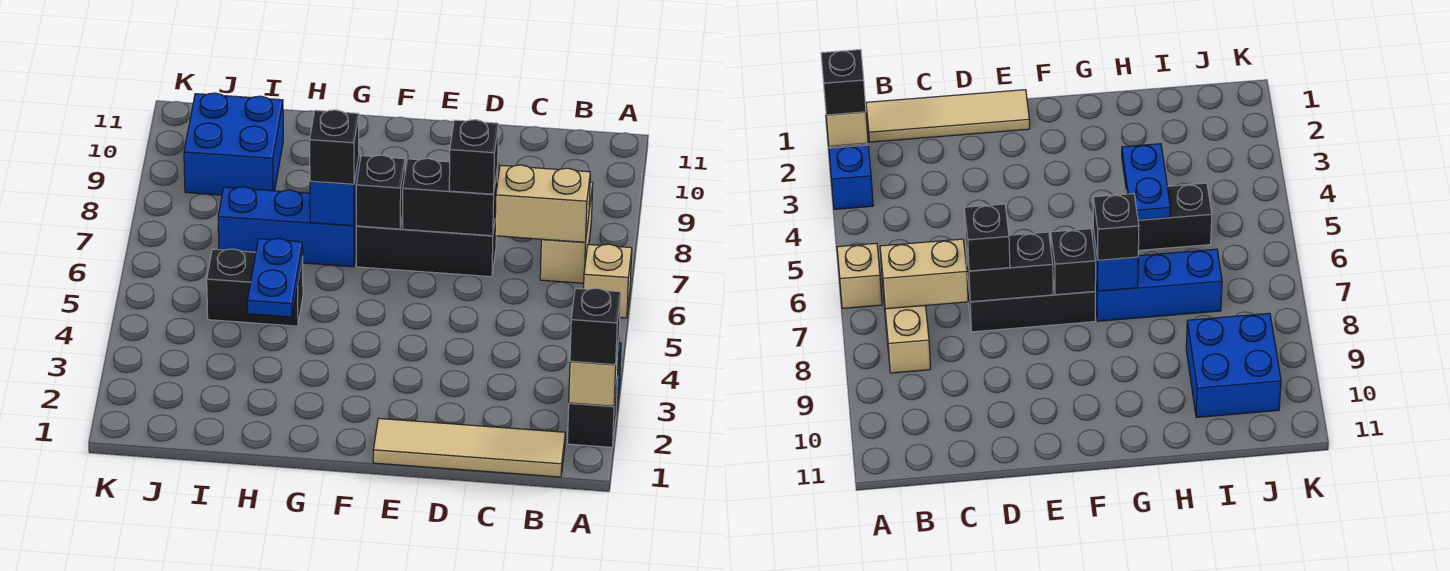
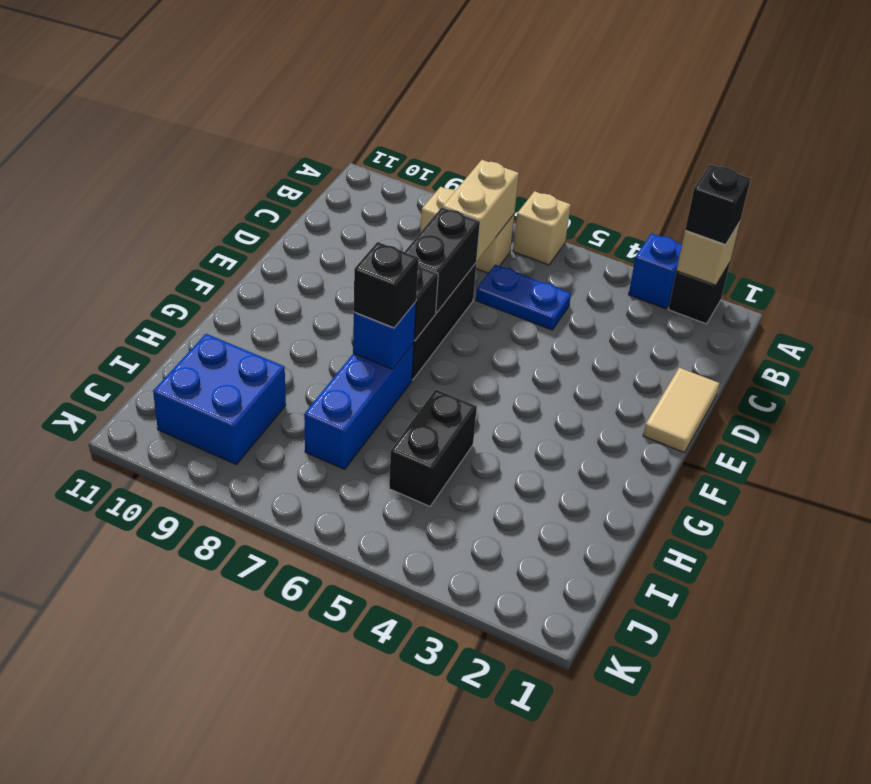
tan tile B1:E1 level 1 -> tan tile D1:E1 level 1
black brick D7 level 3 -> none
blue plate H4:H5 level 2 -> blue plate C5:C6 level 1

